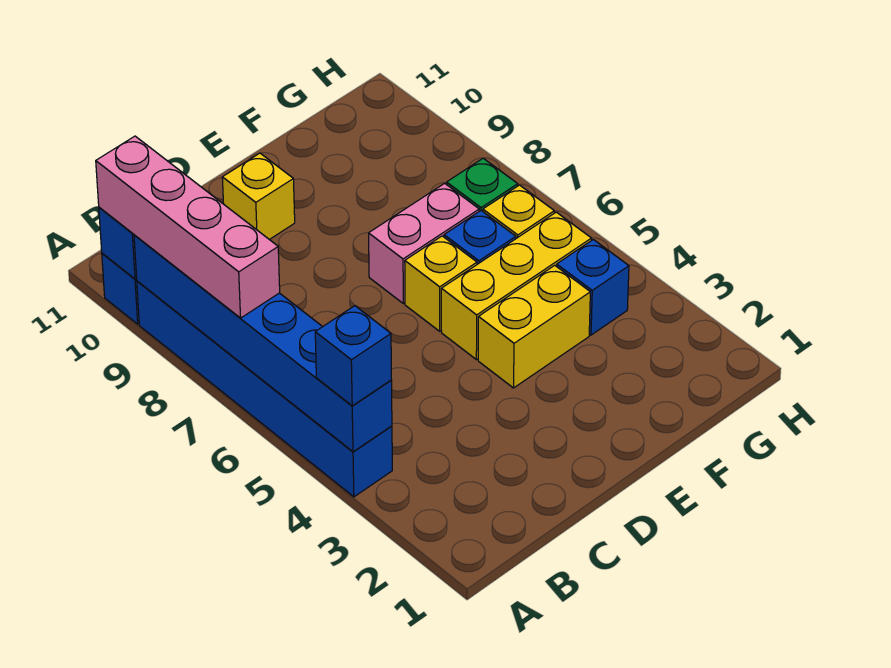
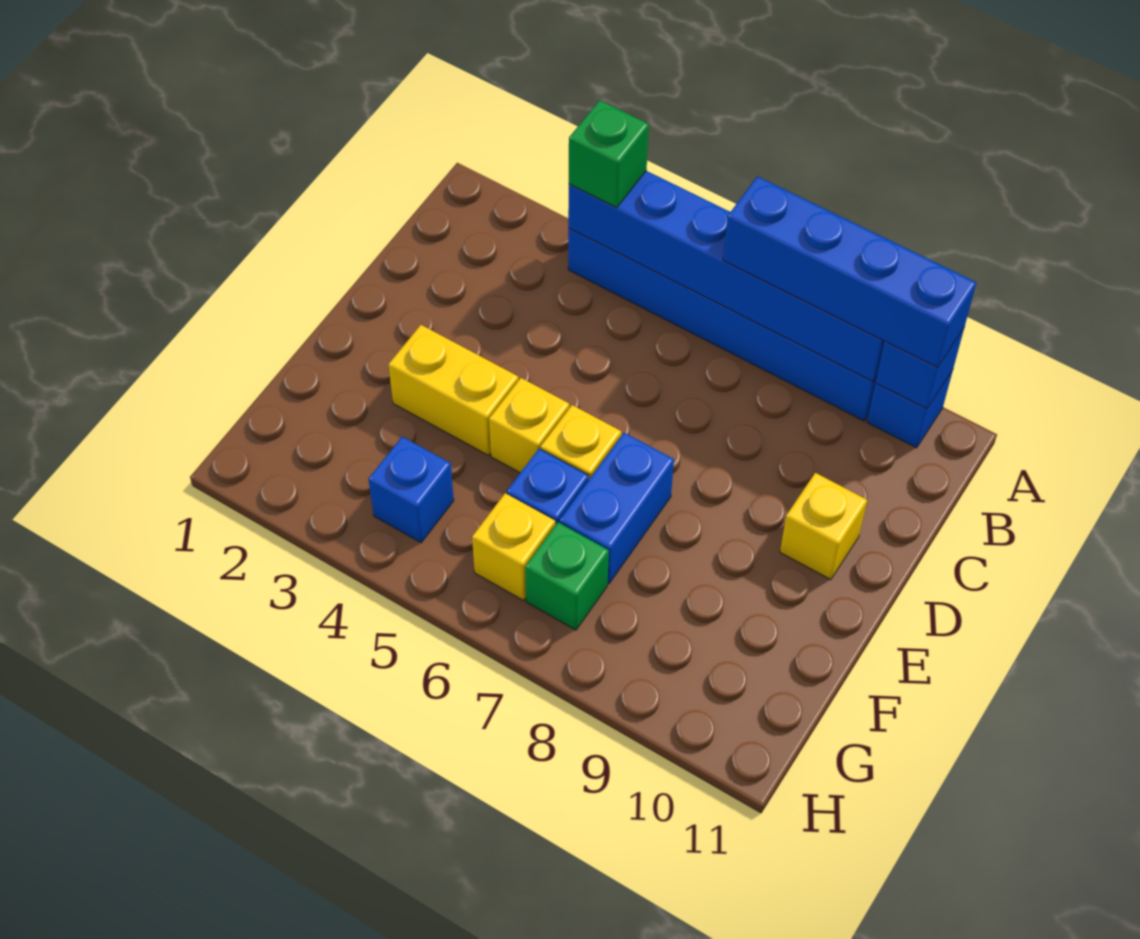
blue brick A4 level 3 -> green brick A4 level 3
pink brick A7:A10 level 3 -> blue brick A7:A10 level 3
yellow brick E4:F4 level 1 -> yellow brick E3:E4 level 1
yellow brick E5:G5 level 1 -> yellow brick E5 level 1
pink brick E7:F7 level 1 -> blue brick E7:F7 level 1

